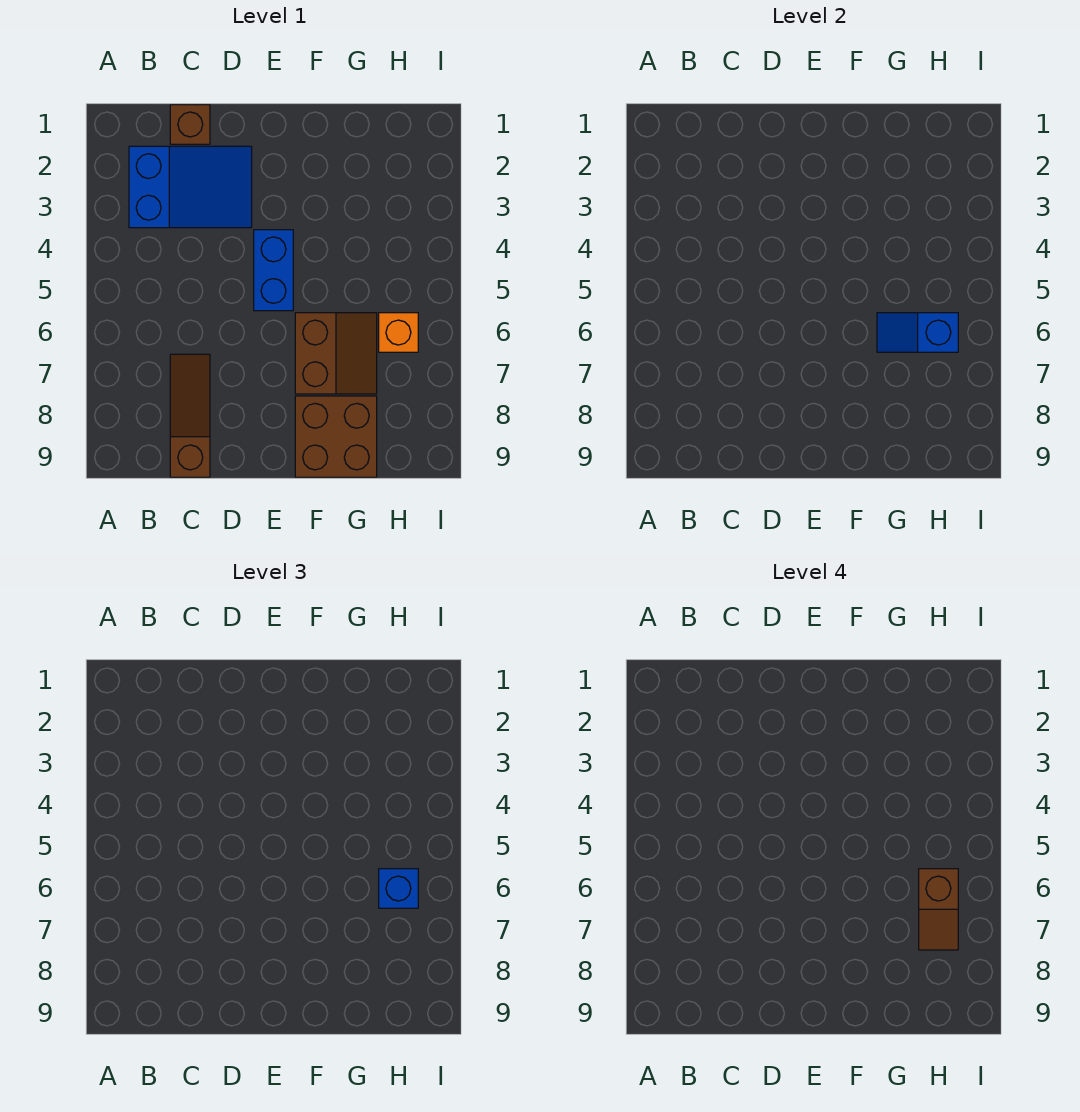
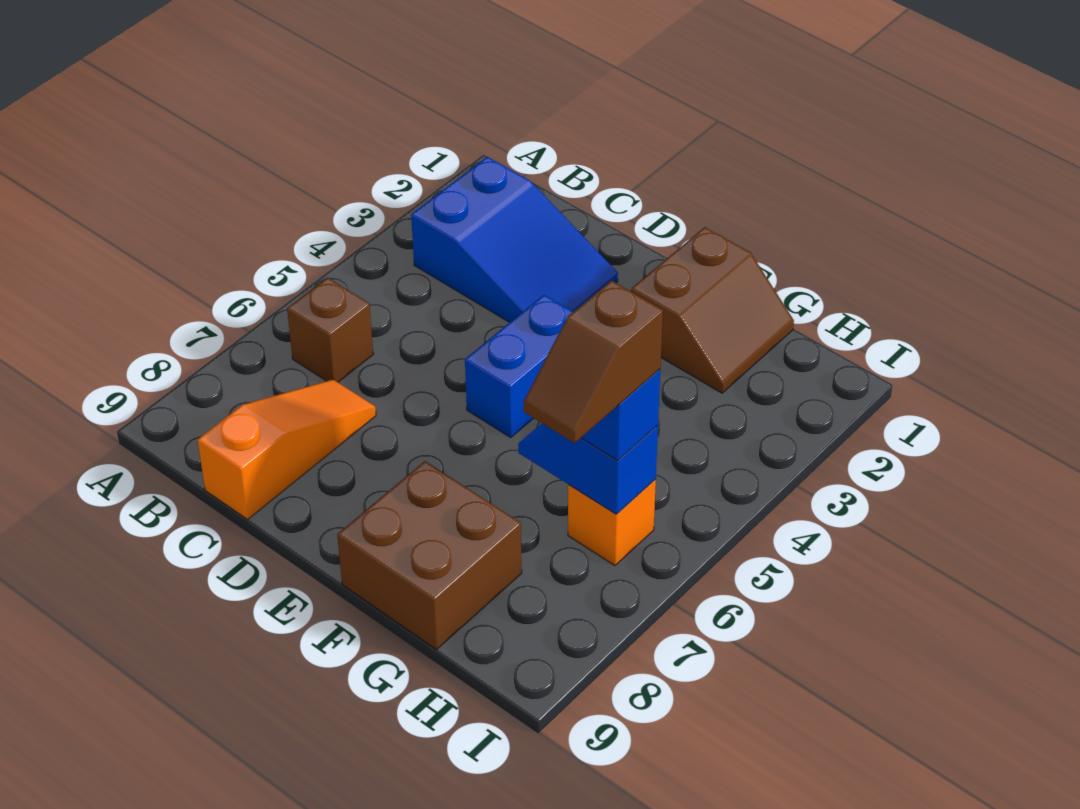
brown brick C1 level 1 -> brown brick B6 level 1
brown slope C7:C9 level 1 top 9 -> orange slope C7:C9 level 1 top 9
brown slope F6:G7 level 1 top F -> brown slope F1:G2 level 1 top F

